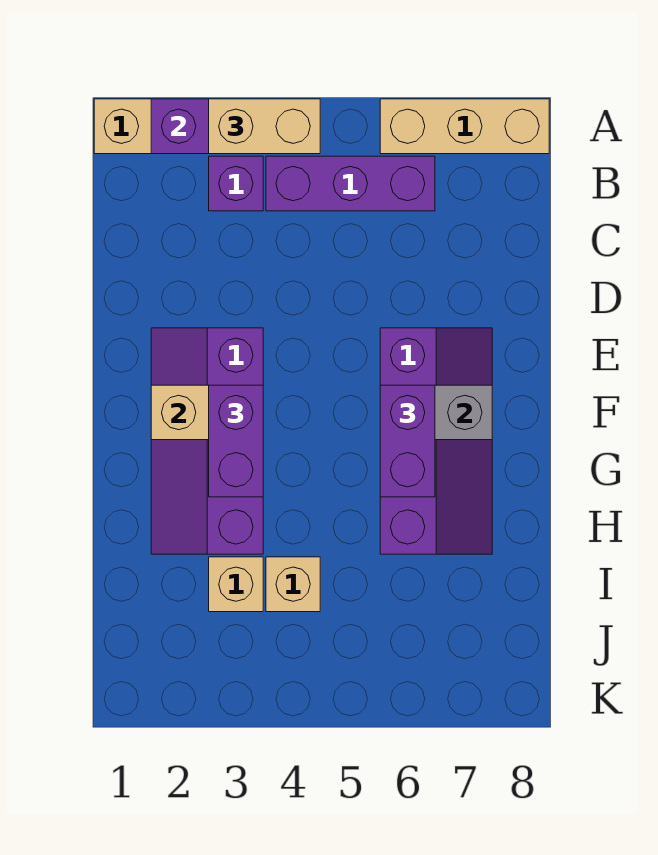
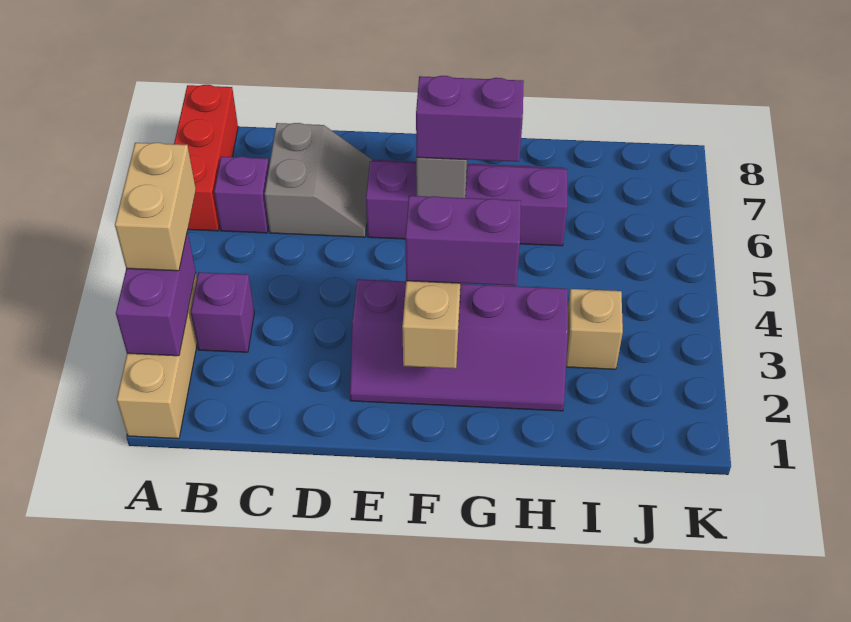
tan brick A6:A8 level 1 -> red brick A6:A8 level 1
purple brick B4:B6 level 1 -> purple brick B6 level 1
none -> grey slope C6:D7 level 1 top C
tan brick I4 level 1 -> none

